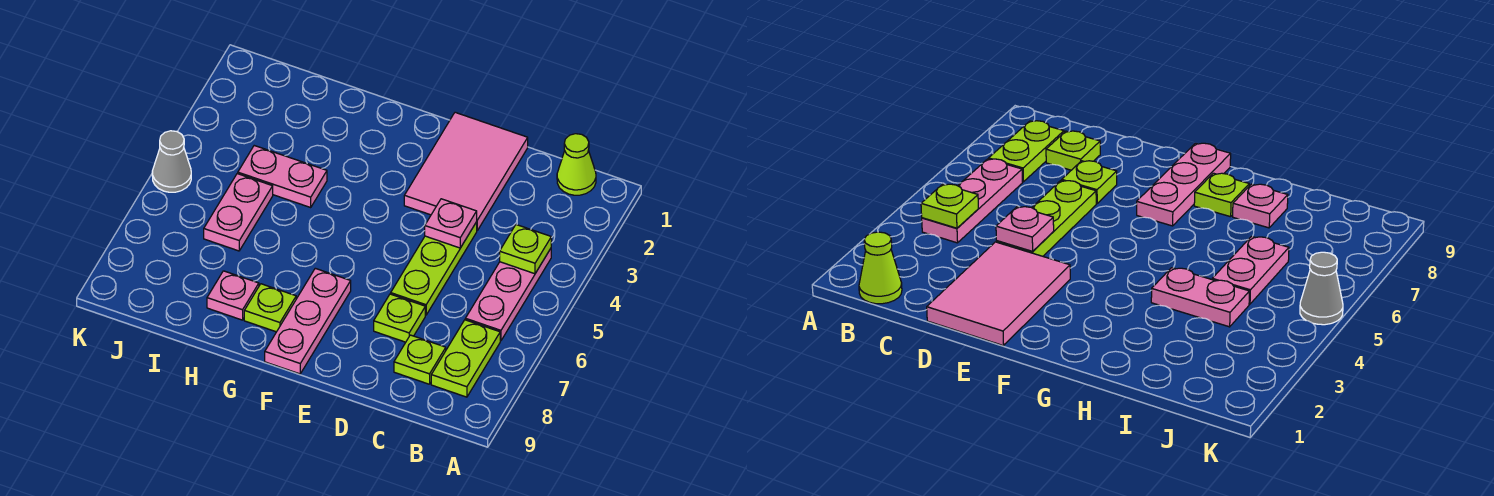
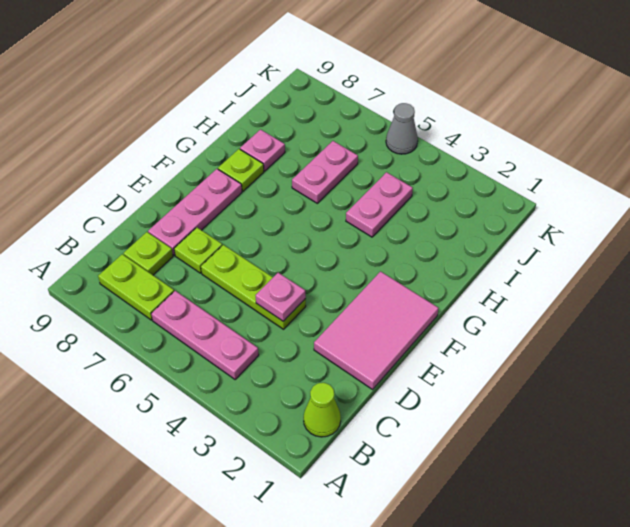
lime plate B4 level 2 -> none
pink tile D1:E3 level 1 -> pink tile D1:F2 level 1
pink plate F7:F9 level 1 -> pink plate D8:F8 level 1
pink plate I5:I6 level 1 -> pink plate H6:I6 level 1

